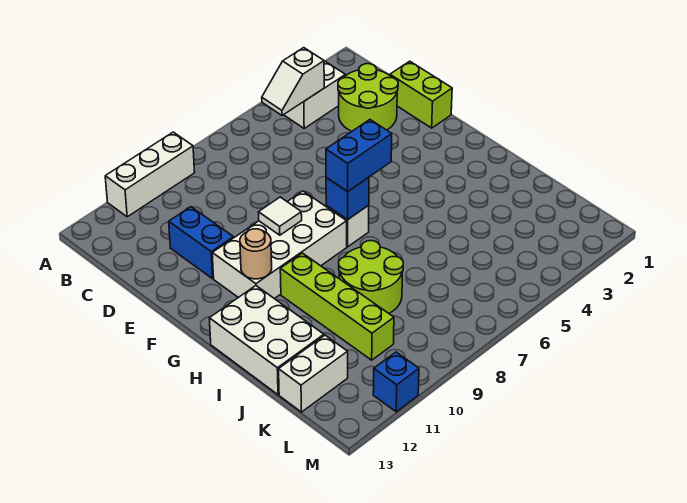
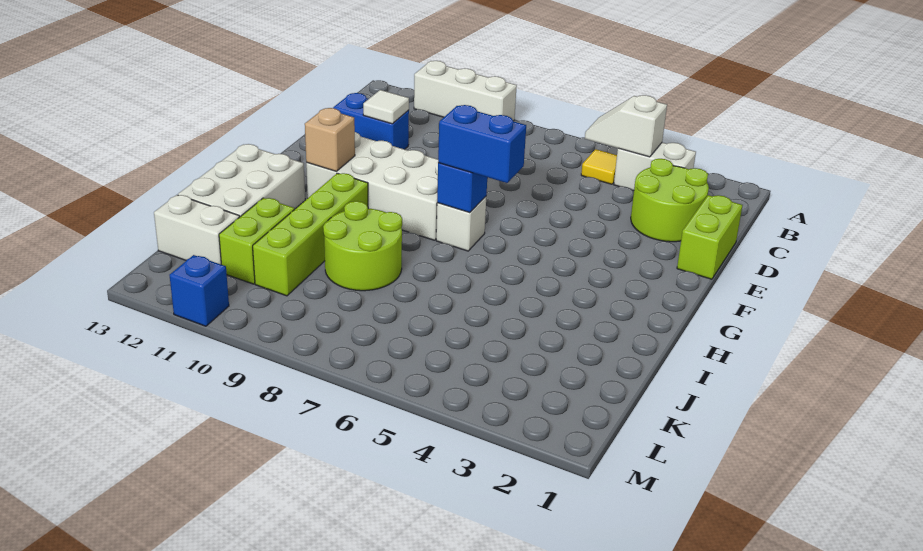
none -> yellow tile B5 level 1
blue brick D11:E11 level 1 -> blue brick D11:D12 level 1
white tile F9 level 2 -> white tile D11 level 2
tan round brick G11 level 2 -> tan brick G11 level 2
none -> lime brick J11:K11 level 1

